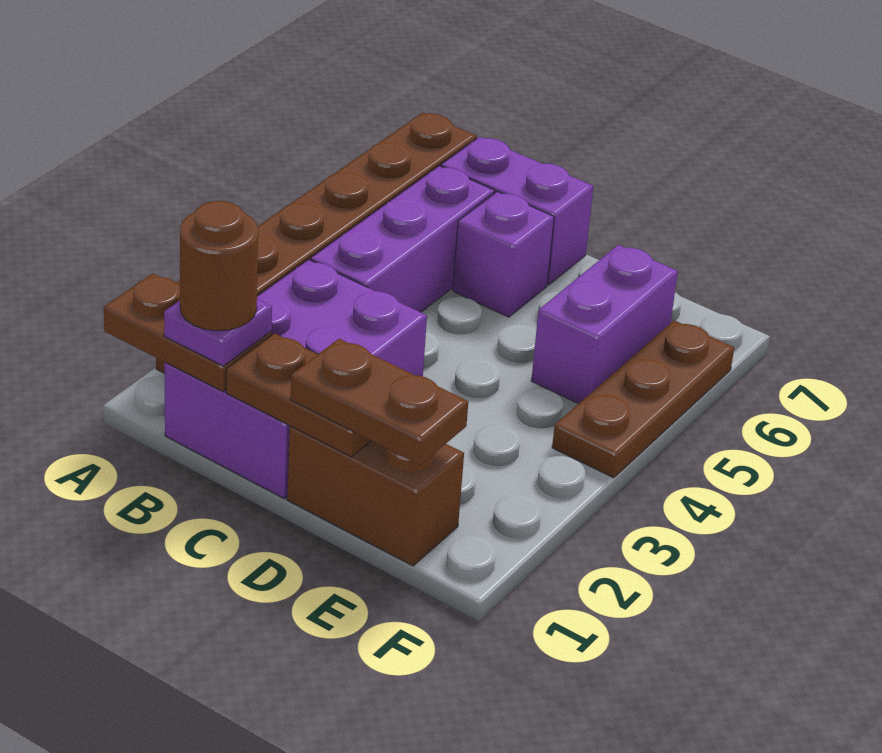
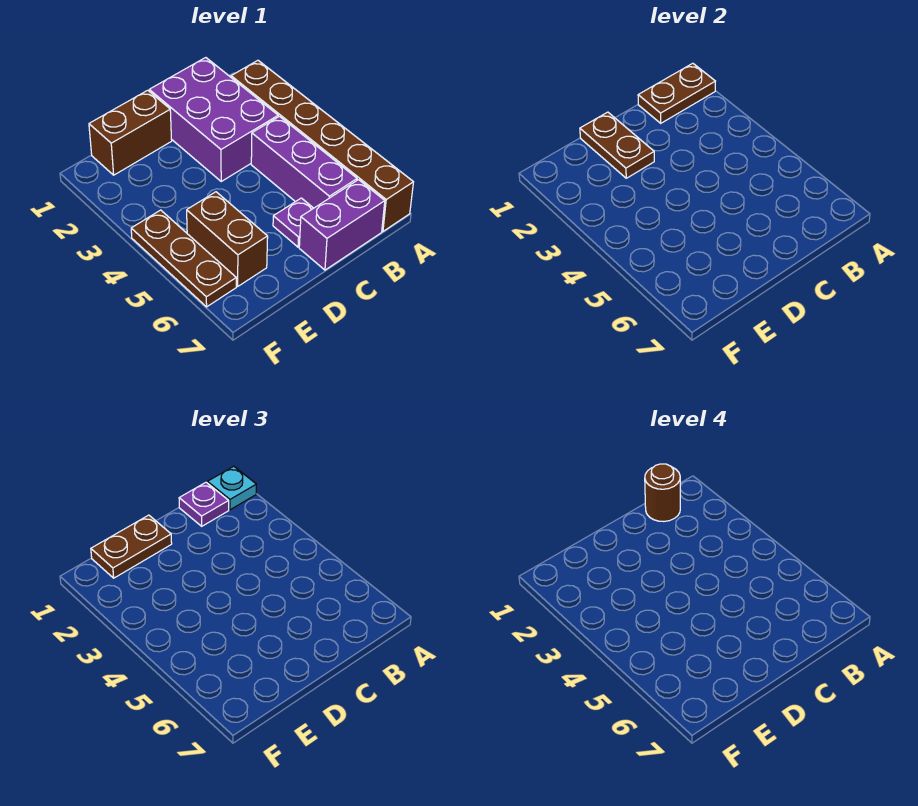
none -> cyan plate A1 level 3
brown plate C1:D1 level 2 -> brown plate D1:D2 level 2
purple brick C6 level 1 -> purple plate C6 level 1
purple brick E5:E6 level 1 -> brown brick E5:E6 level 1

